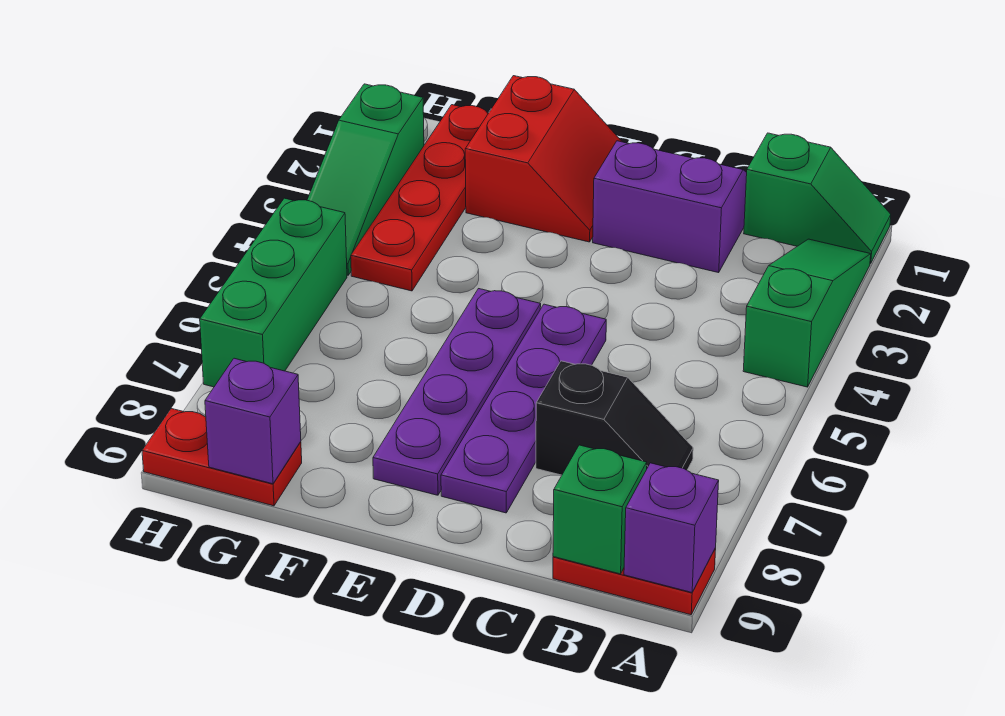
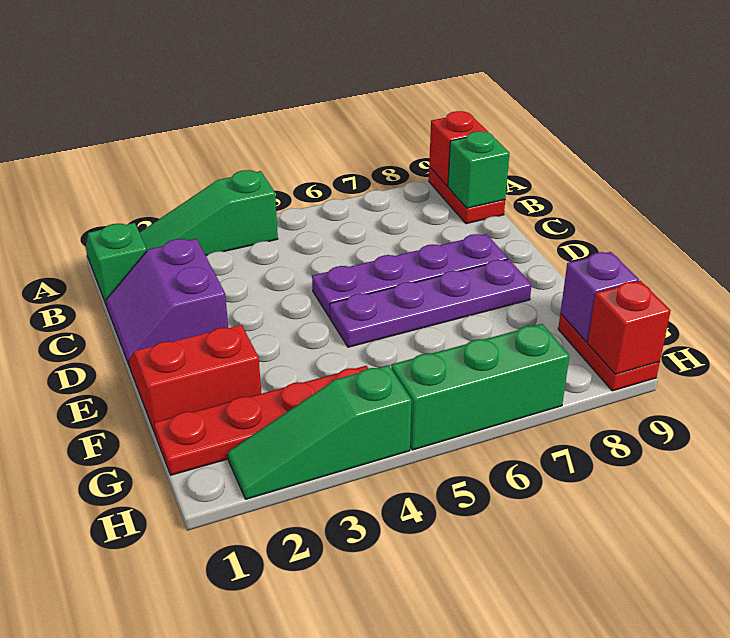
purple brick A9 level 2 -> red brick A9 level 2
black slope B7:C7 level 1 top C -> none
green slope H2:H4 level 1 top 2 -> green slope H2:H4 level 1 top 4
none -> red brick H9 level 2

